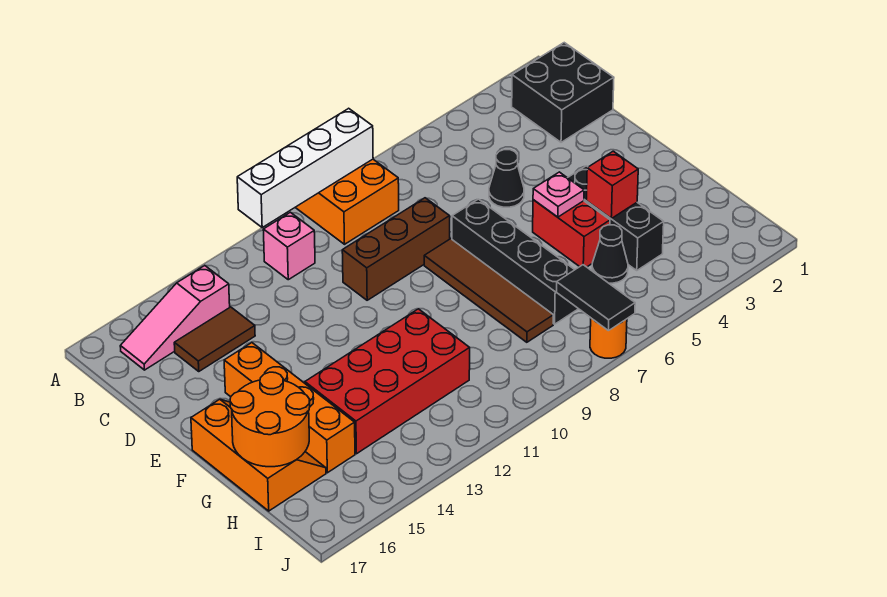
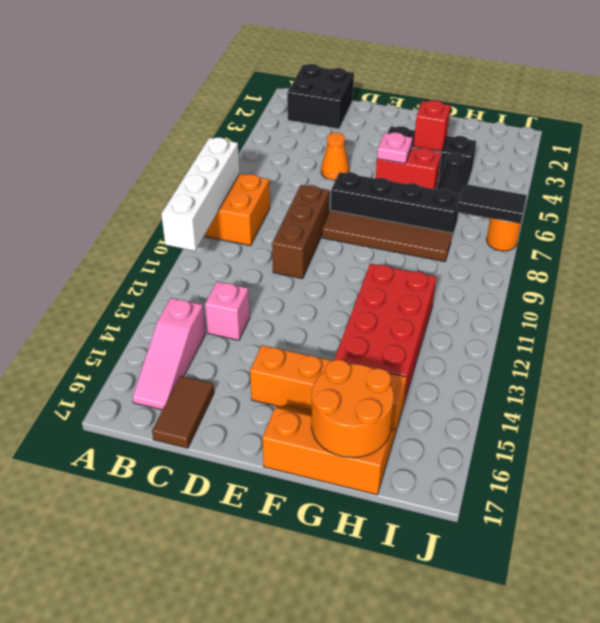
pink brick B11 level 1 -> pink brick C13 level 1
brown tile C14:C15 level 1 -> brown tile C16:C17 level 1
black cone D5 level 1 -> orange cone D5 level 1

